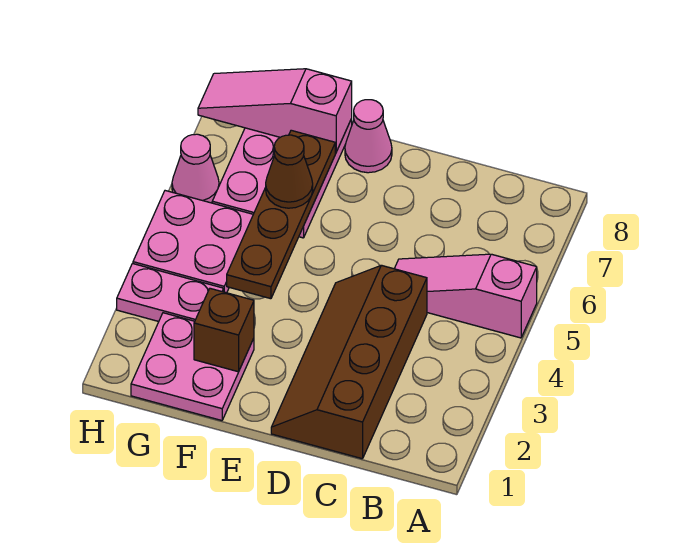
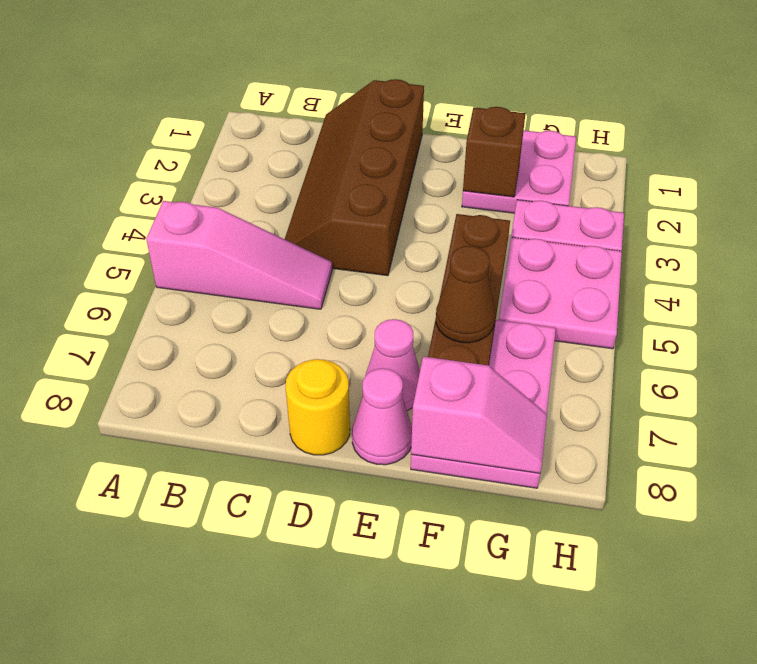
brown slope C1:D4 level 1 top C -> brown slope C1:D4 level 1 top D
none -> yellow round brick D8 level 1
pink slope F8:H8 level 2 top F -> pink slope F8:G8 level 2 top F
pink cone H6 level 1 -> pink cone E7 level 1

